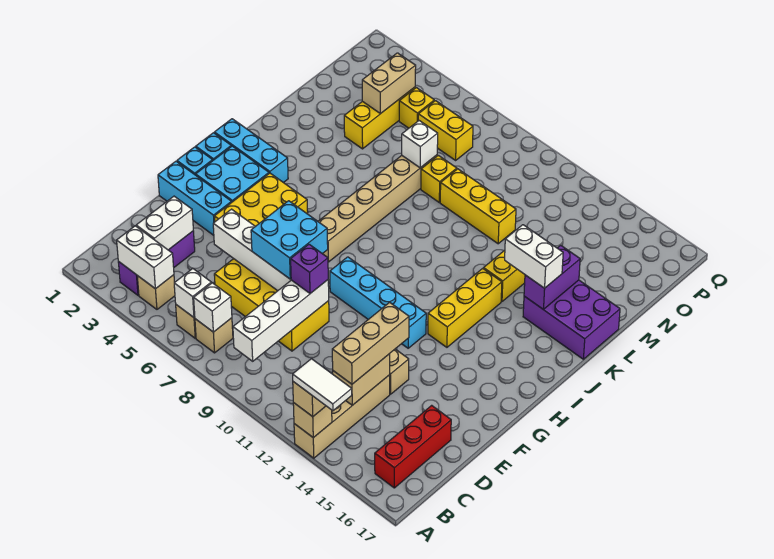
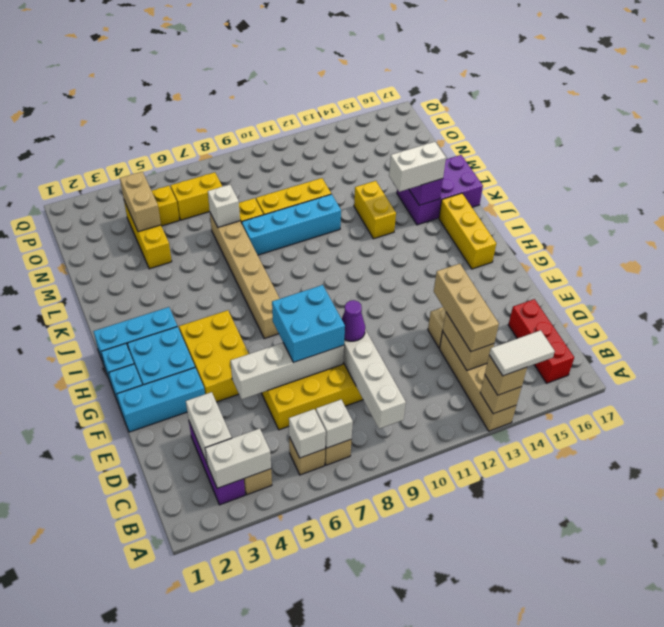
purple brick E9 level 3 -> purple cone E9 level 3
cyan brick G9:G12 level 1 -> cyan brick L8:L11 level 1
yellow brick H13:J13 level 1 -> yellow brick H16:J16 level 1

